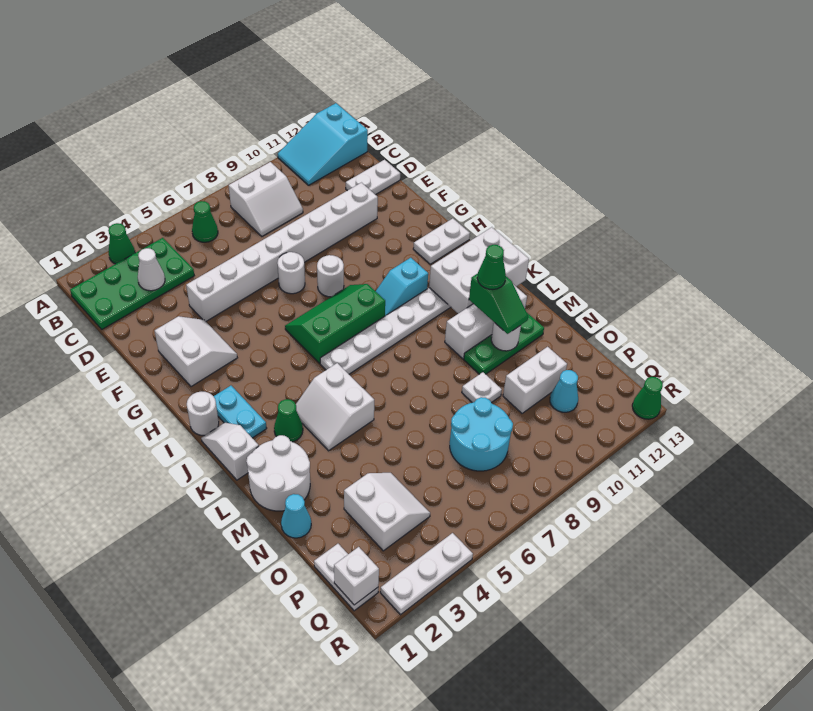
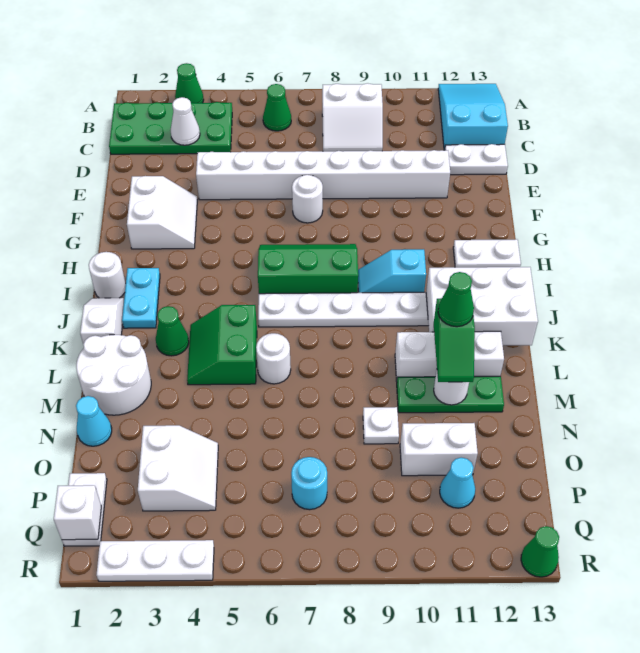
cyan slope A11:B13 level 1 top 13 -> cyan slope A12:C13 level 1 top C
white round brick G8 level 1 -> white round brick L6 level 1
white slope K4:L5 level 1 top 5 -> green slope K4:L5 level 1 top 5
cyan round brick O7:P8 level 1 -> cyan round brick P7 level 1

